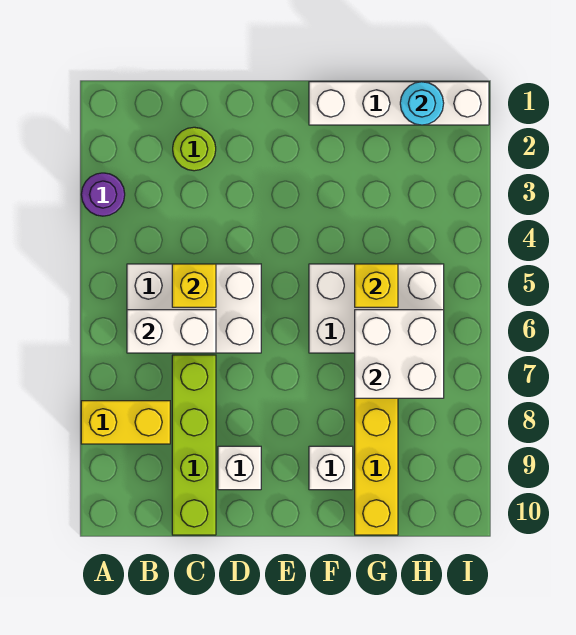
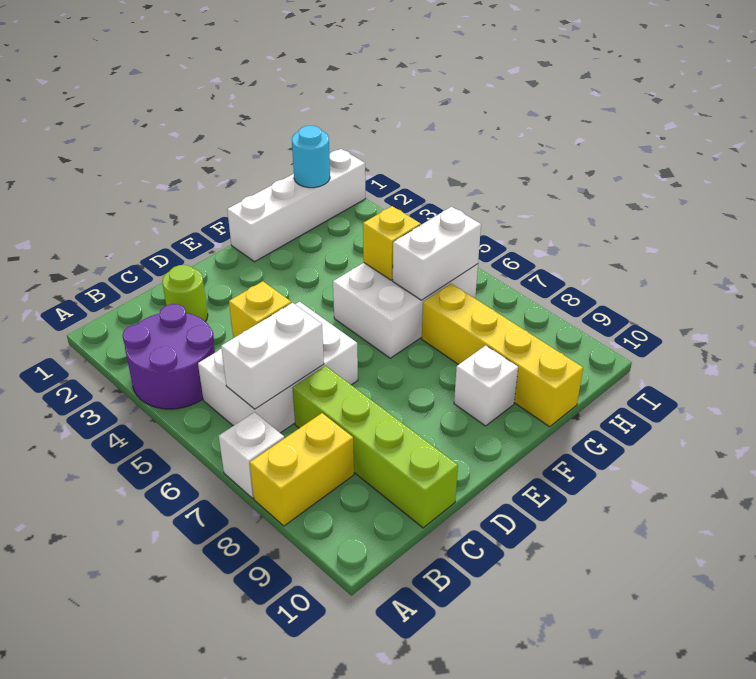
purple round brick A3 level 1 -> purple round brick A3:B4 level 1
white brick D9 level 1 -> white brick A7 level 1
white brick G6:H7 level 2 -> white brick G6:H6 level 2

